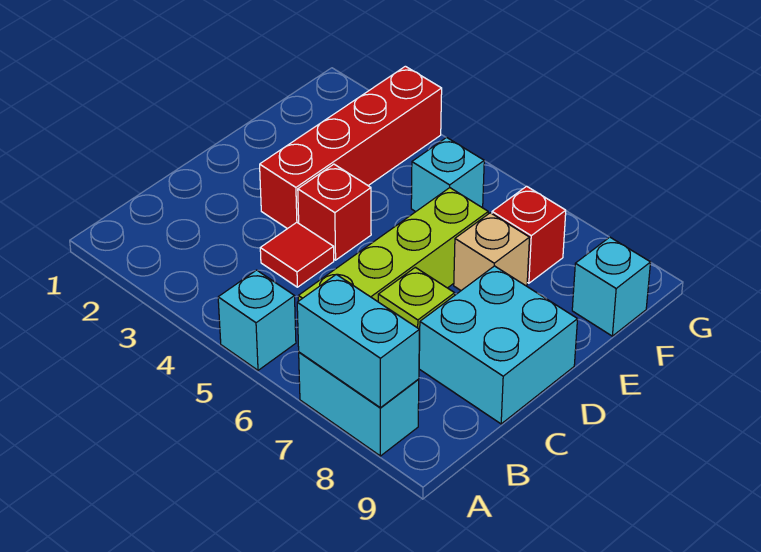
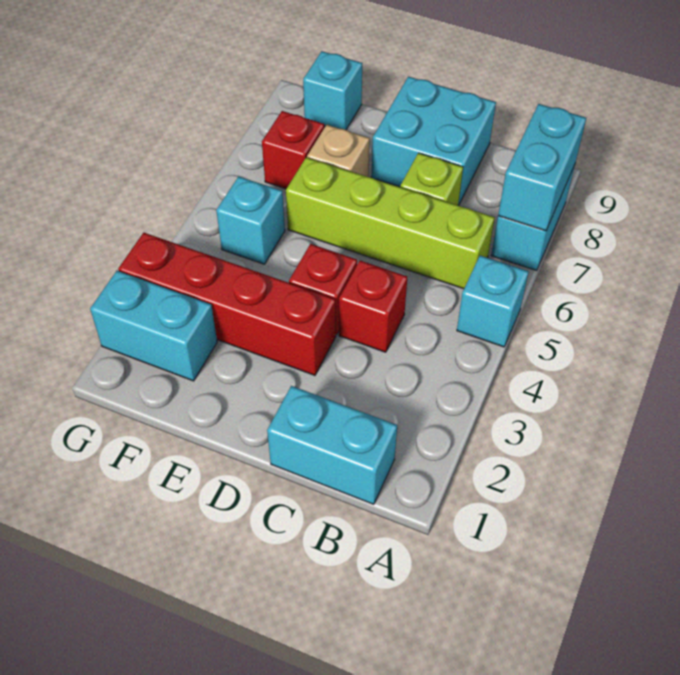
none -> cyan brick B1:C1 level 1
red tile C4 level 1 -> red brick C4 level 1
none -> cyan brick F2:G2 level 1

